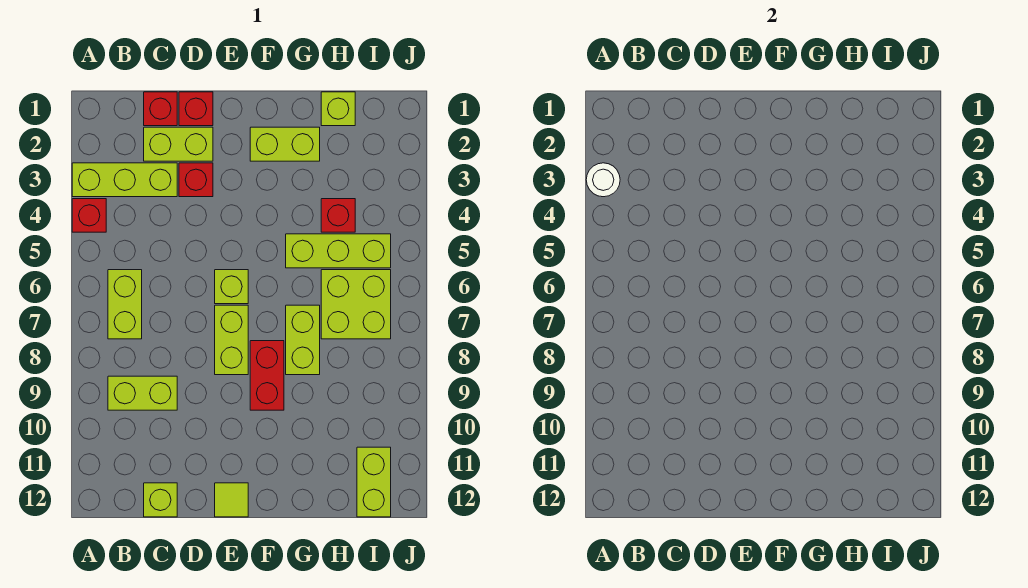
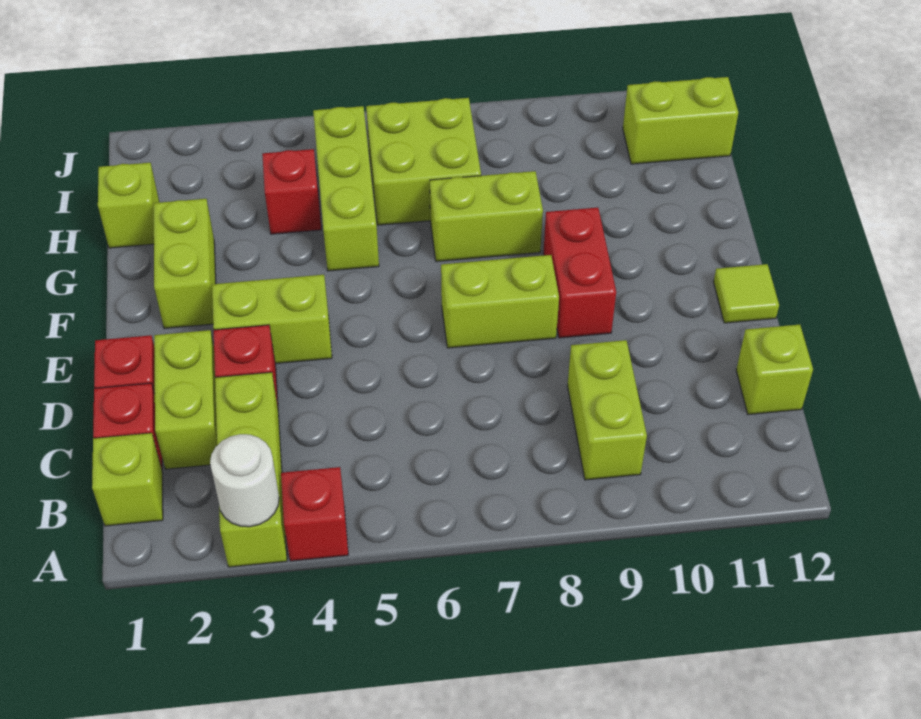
lime brick B6:B7 level 1 -> lime brick E3:E4 level 1
lime brick E6 level 1 -> lime brick B1 level 1
red brick F8:F9 level 1 -> red brick E9:F9 level 1

